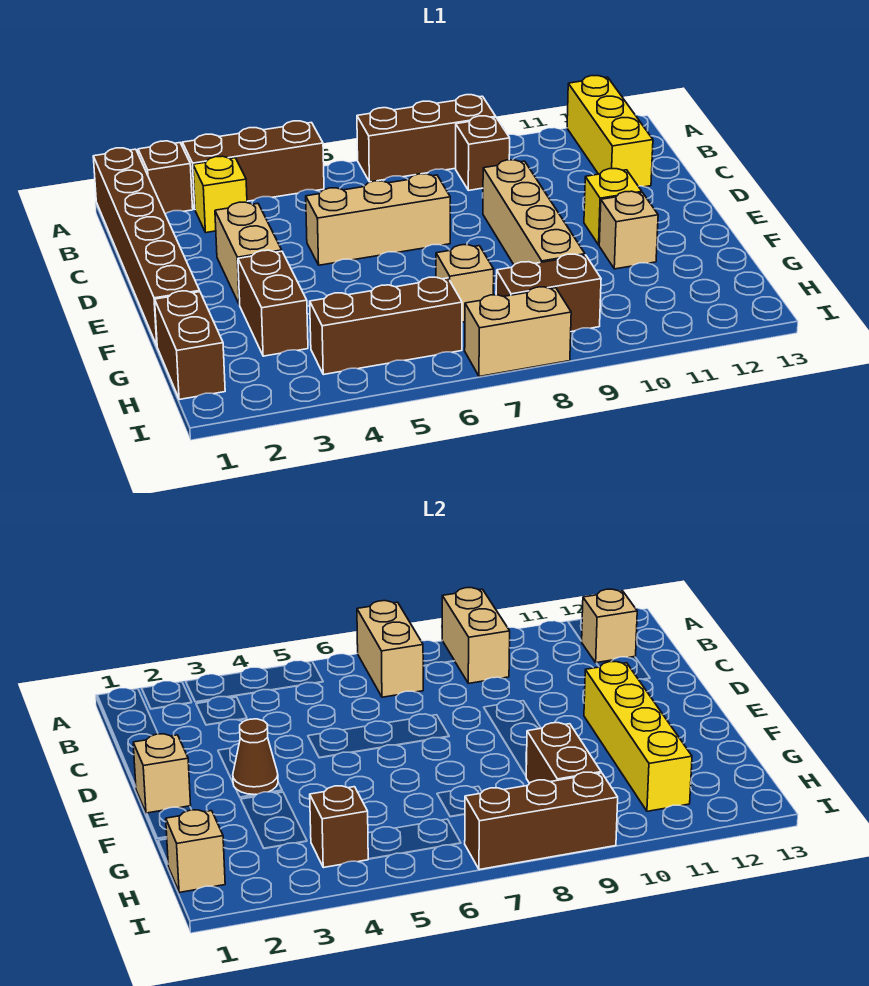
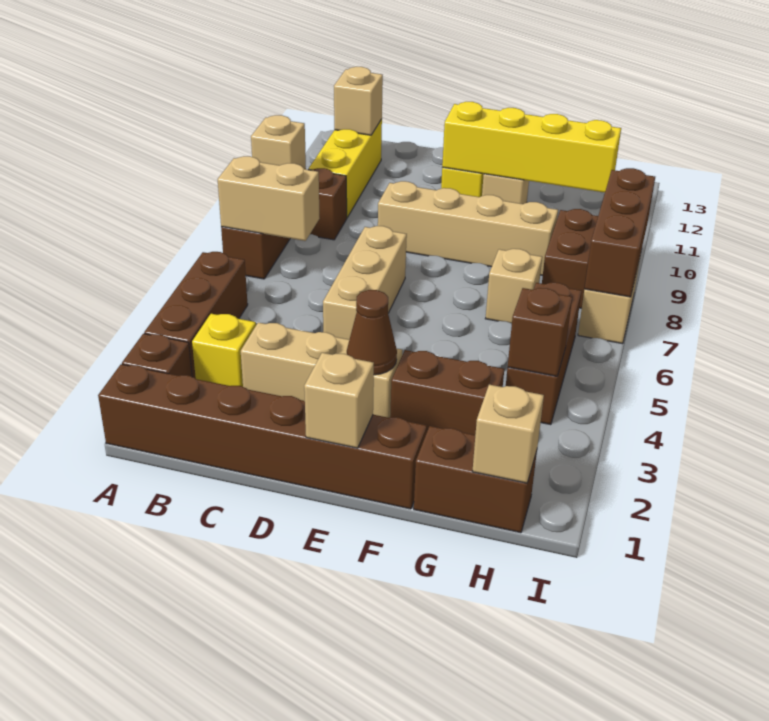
tan brick A9:B9 level 2 -> tan brick A9 level 2
yellow brick A12:C12 level 1 -> yellow brick B10:B12 level 1
tan brick D3:E3 level 1 -> tan brick C3:E3 level 1
brown brick G9:H9 level 2 -> none

